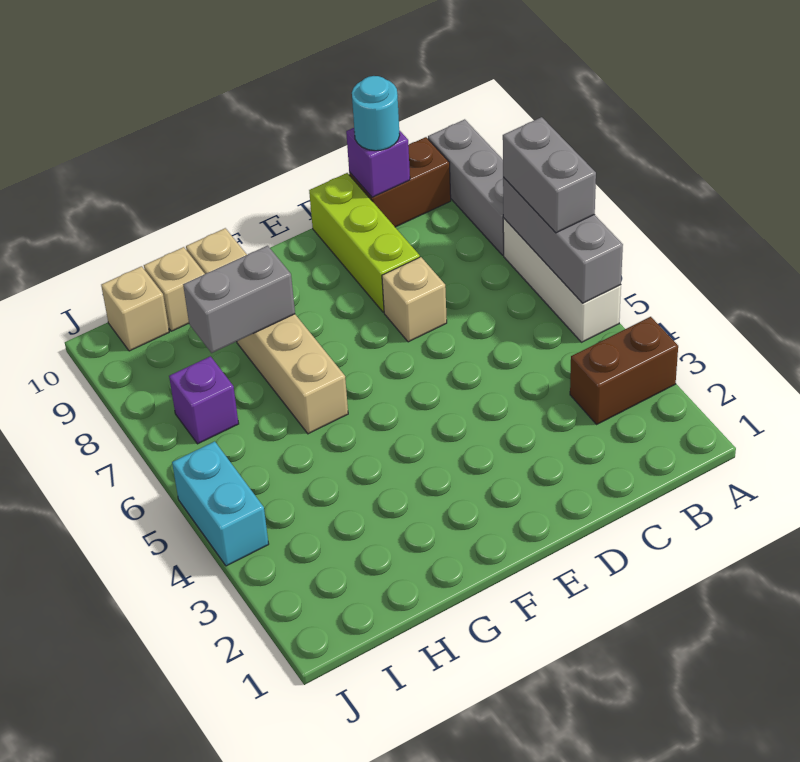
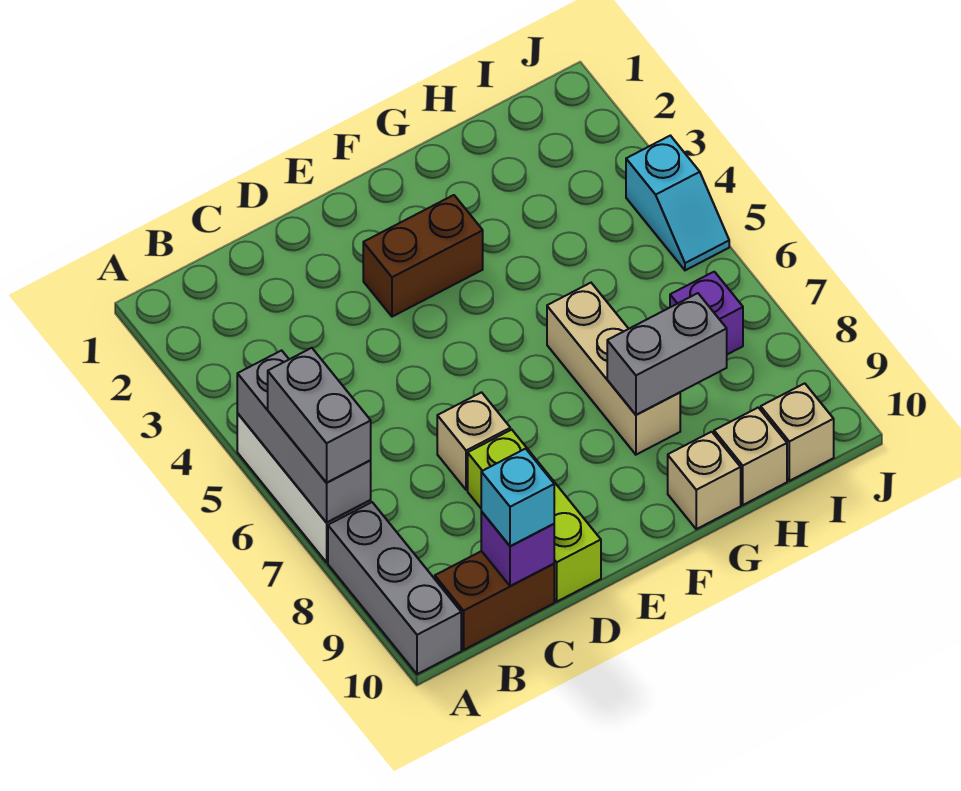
brown brick A3:B3 level 1 -> brown brick E3:F3 level 1
cyan round brick C10 level 3 -> cyan brick C10 level 3
cyan brick J4:J5 level 1 -> cyan slope J4:J5 level 1 top 4

